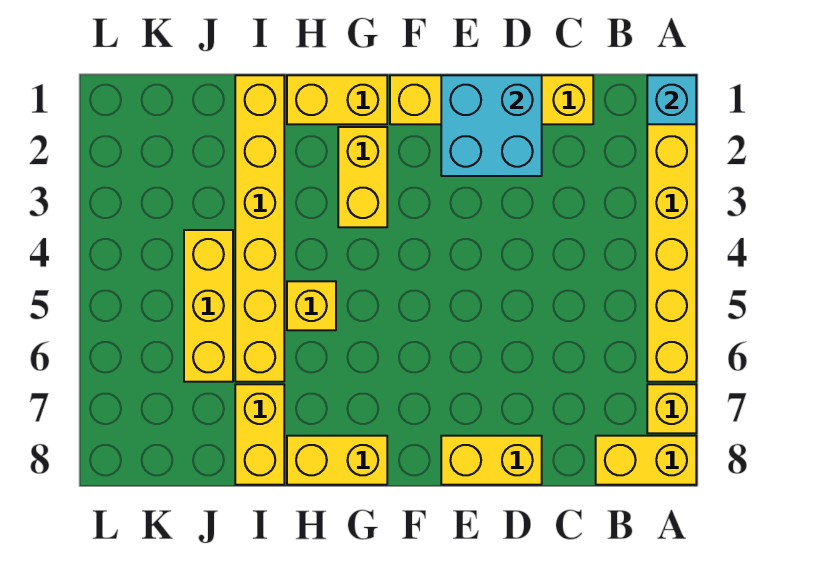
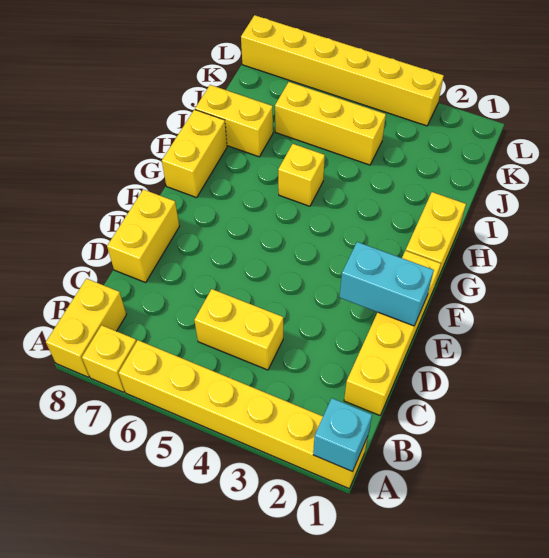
cyan brick D1:E2 level 2 -> cyan brick E1:E2 level 2
yellow brick G2:G3 level 1 -> yellow brick C4:C5 level 1
yellow brick I1:I6 level 1 -> yellow brick L3:L8 level 1

